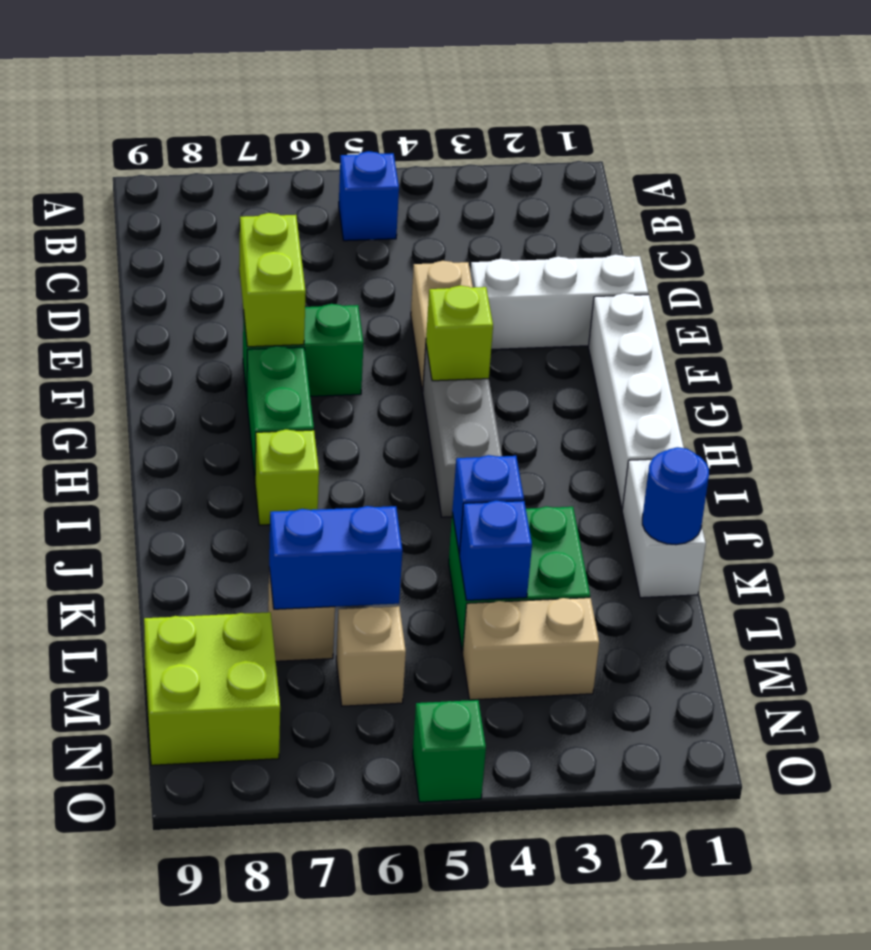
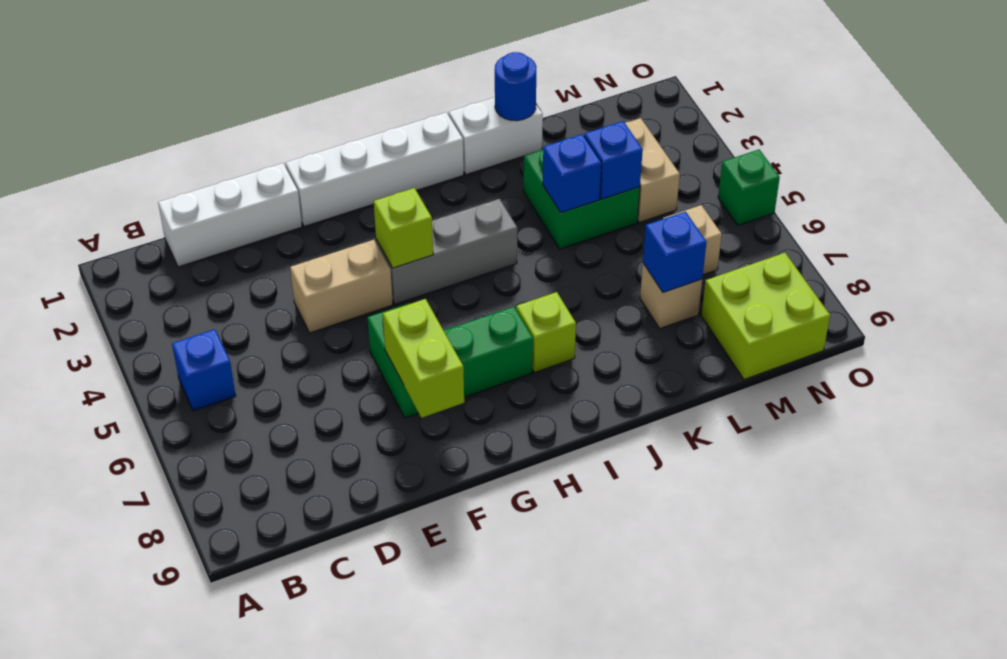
white brick E1:E3 level 1 -> white brick C1:E1 level 1
lime brick E7:F7 level 2 -> lime brick F7:F8 level 2
blue brick L6:L7 level 2 -> blue brick L7 level 2

